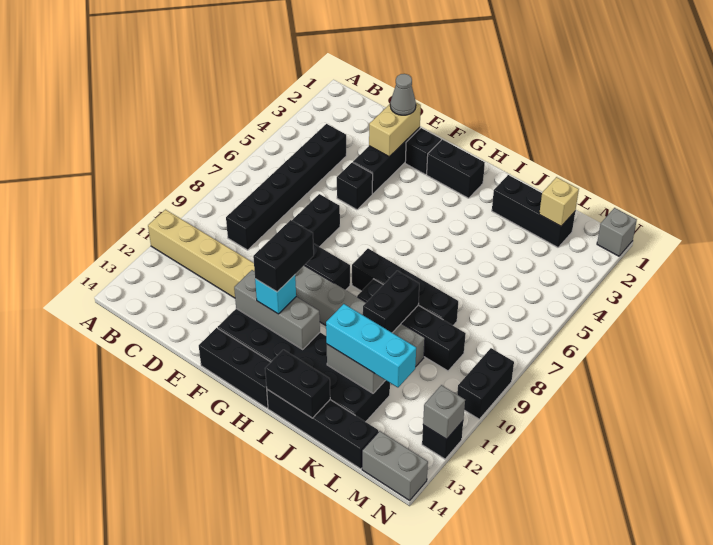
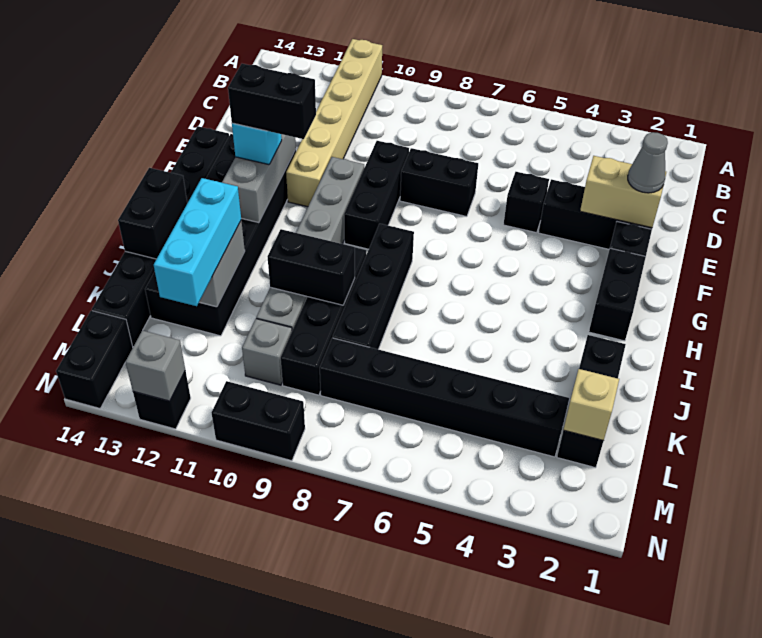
black brick C4:C9 level 1 -> black brick L3:L8 level 1
grey brick M14:N14 level 1 -> black brick M14:N14 level 1
grey brick N1 level 1 -> grey brick L10 level 1

